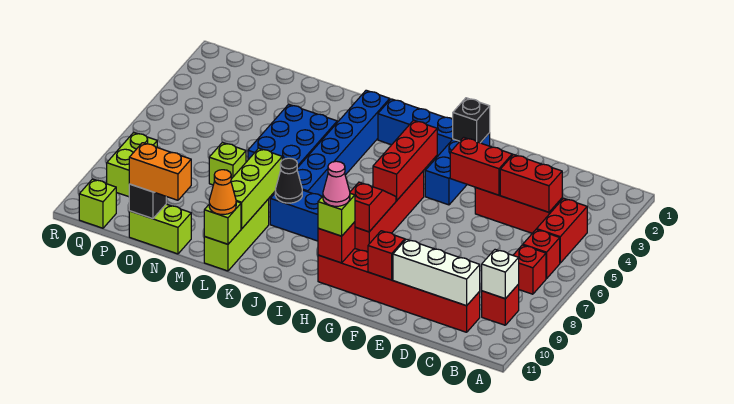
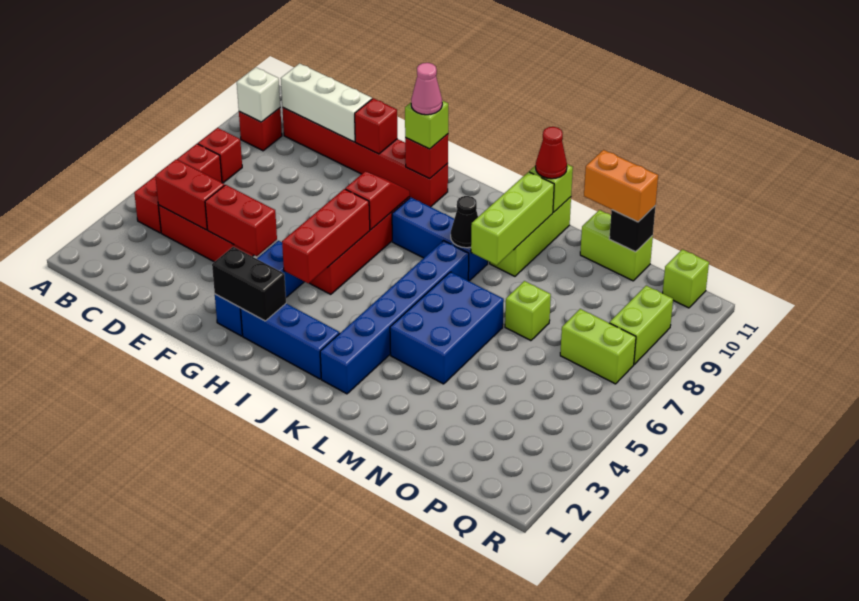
black brick G2 level 2 -> black brick G2:H2 level 2
red slope H7:H8 level 2 top 8 -> red slope H7:H8 level 2 top 7
orange cone L11 level 3 -> red cone L11 level 3
none -> lime brick P7:Q7 level 1

